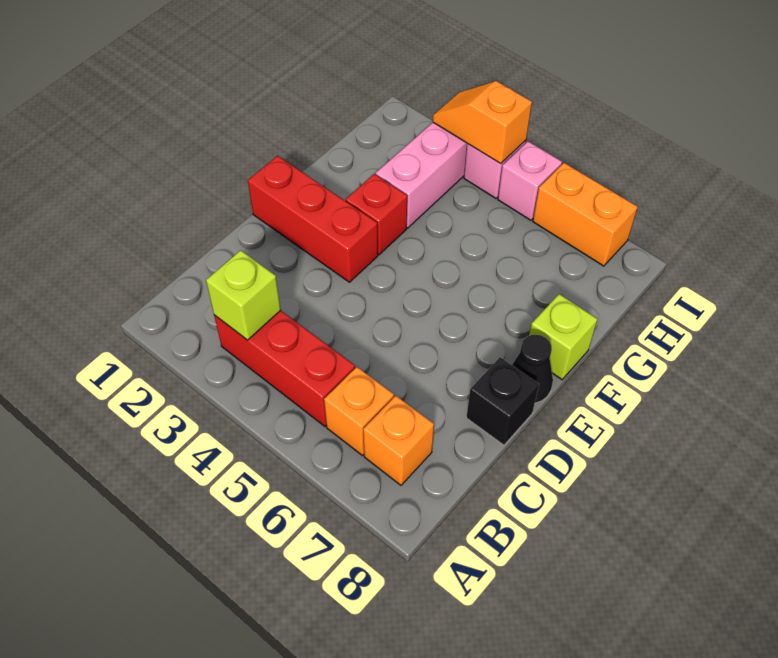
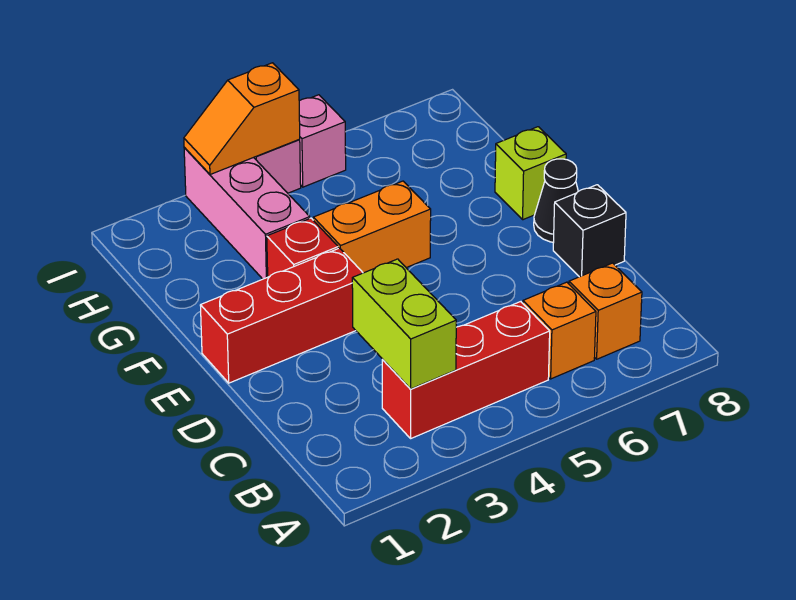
lime brick B3 level 2 -> lime brick B3:C3 level 2
orange brick I6:I7 level 1 -> orange brick F4:F5 level 1

